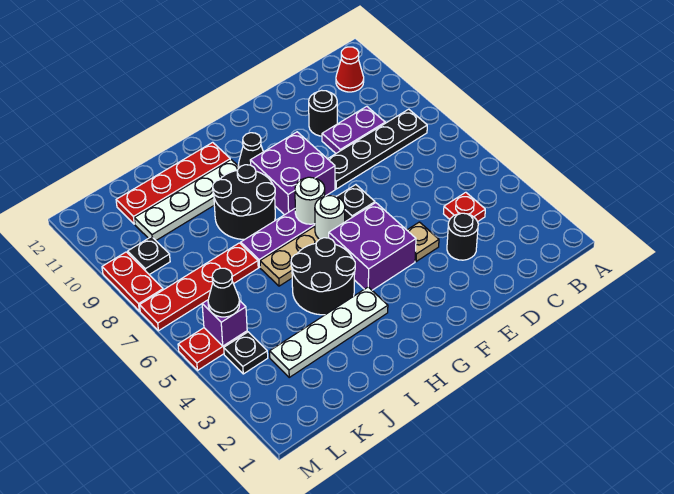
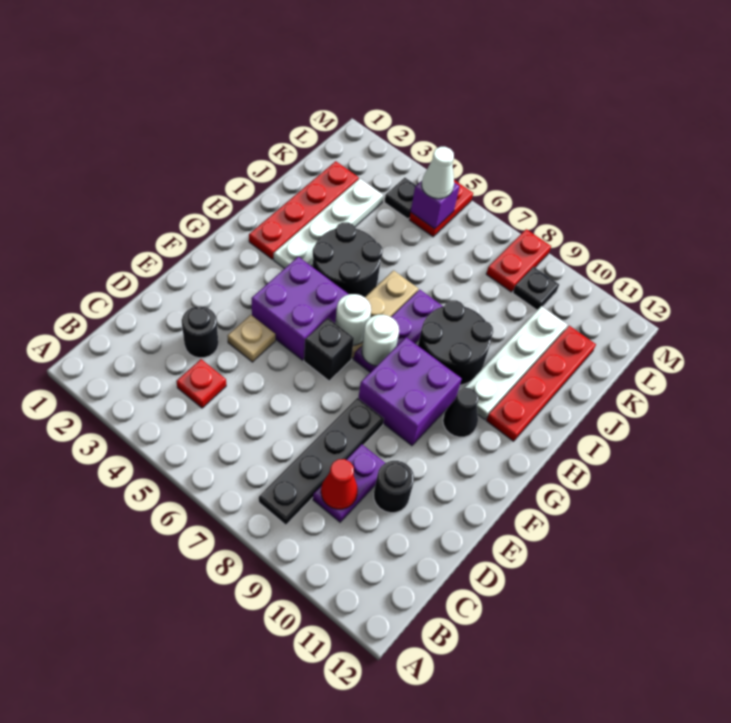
red cone B11 level 1 -> red cone C9 level 2
red plate J7:M7 level 1 -> red plate H2:K2 level 1
black cone L5 level 3 -> white cone L5 level 3
red plate M8:M9 level 1 -> red plate L8:M8 level 1

